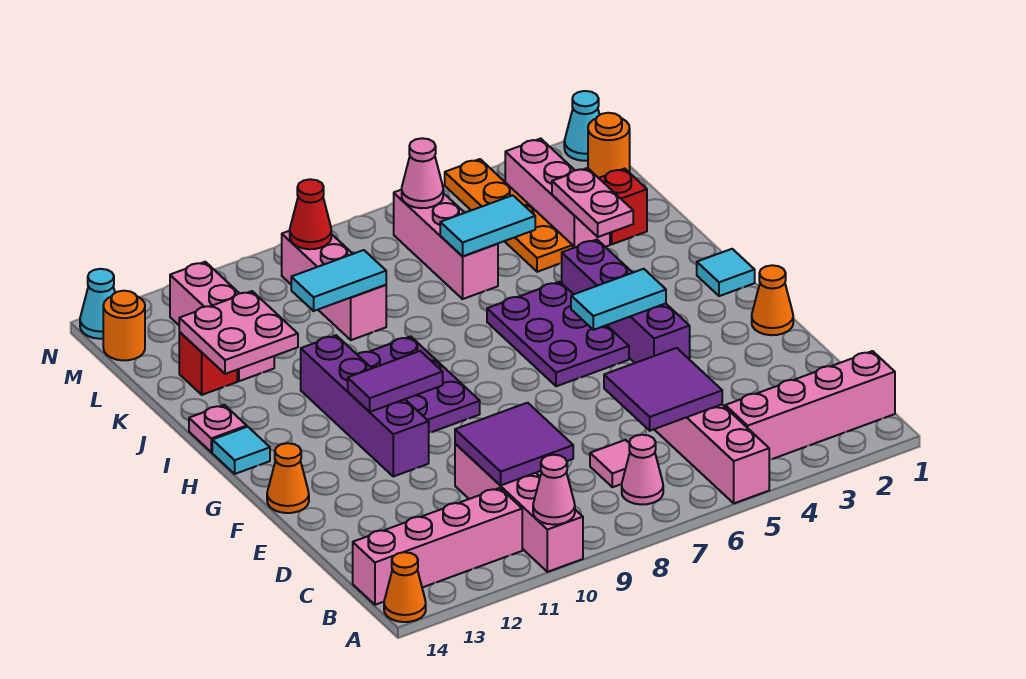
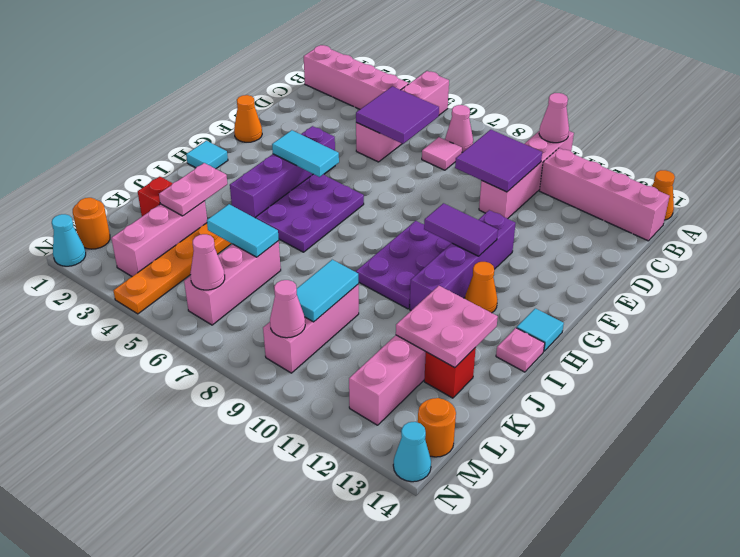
orange cone F14 level 1 -> orange cone H12 level 1
cyan tile K9:K10 level 2 -> cyan tile K9:L9 level 2
red cone M9 level 2 -> pink cone M9 level 2

